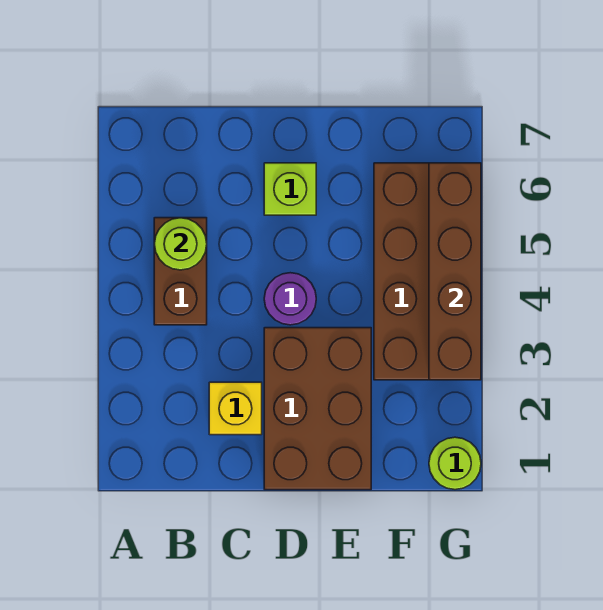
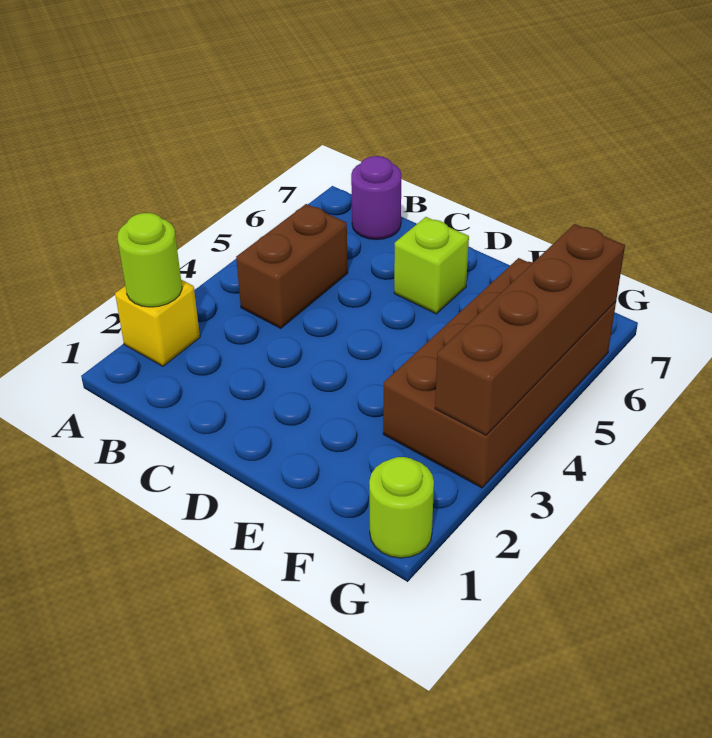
lime round brick B5 level 2 -> lime round brick A2 level 2
yellow brick C2 level 1 -> yellow brick A2 level 1
brown brick D1:E3 level 1 -> none
purple round brick D4 level 1 -> purple round brick B7 level 1

